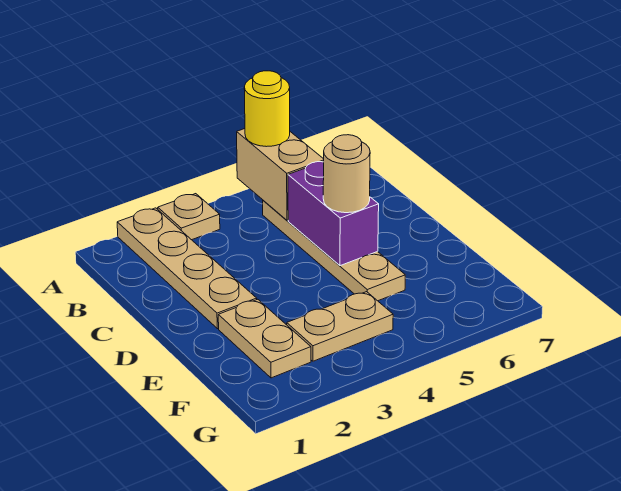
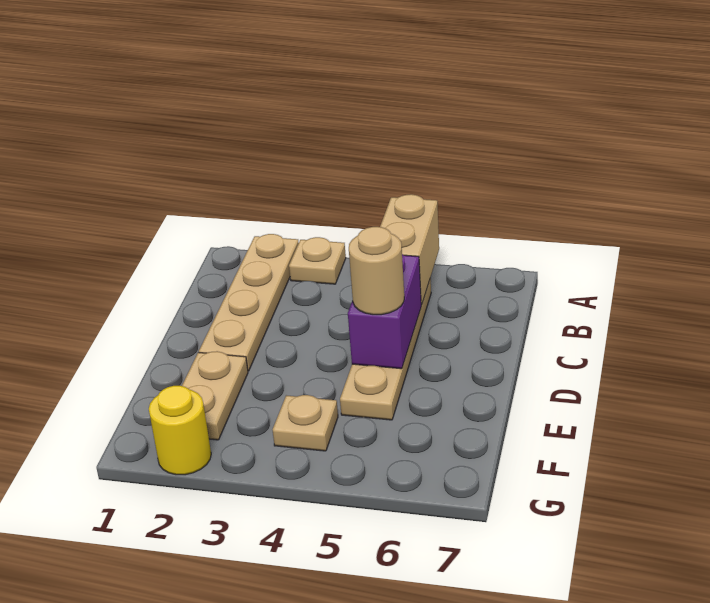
yellow round brick A5 level 3 -> yellow round brick G2 level 1
tan plate F3:F4 level 1 -> tan plate F4 level 1

